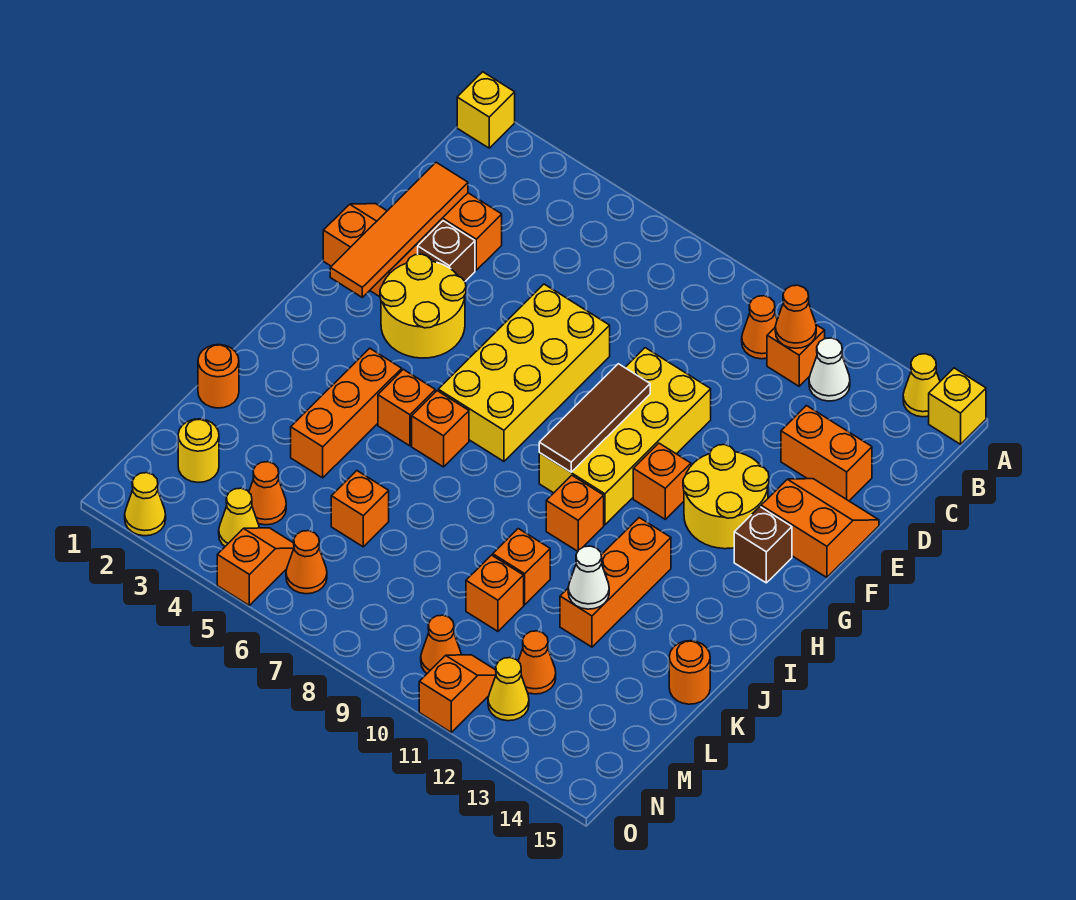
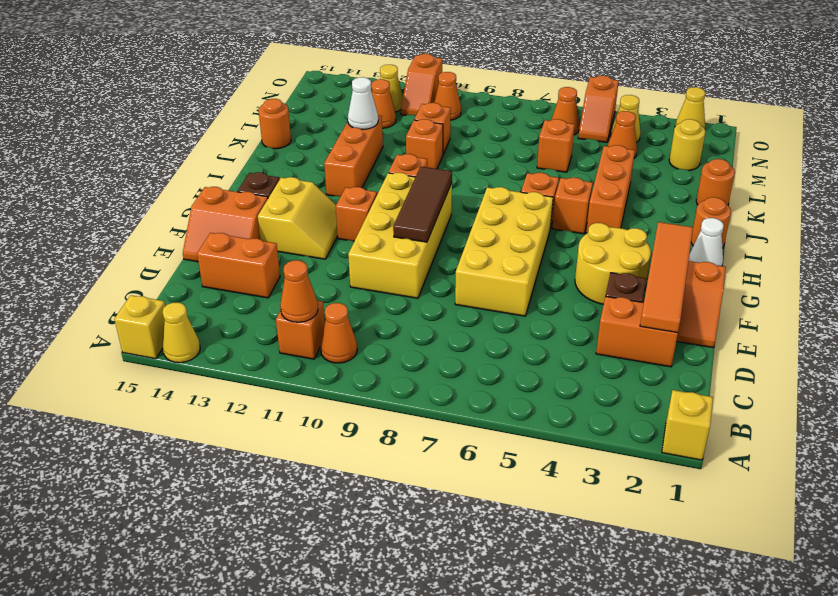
white cone B12 level 1 -> white cone H1 level 1
yellow round brick F12:G13 level 1 -> yellow slope F12:G13 level 1 top 13
none -> orange round brick I1 level 1

